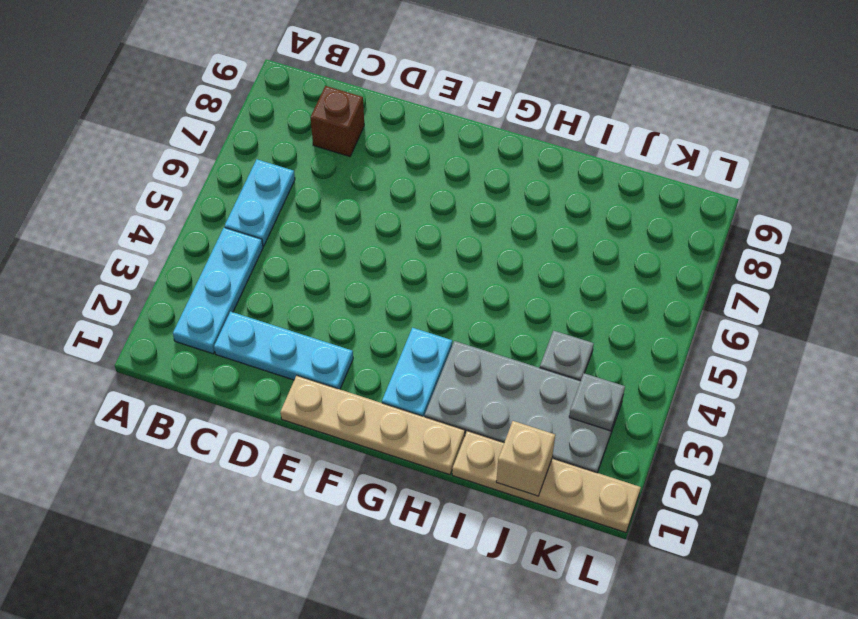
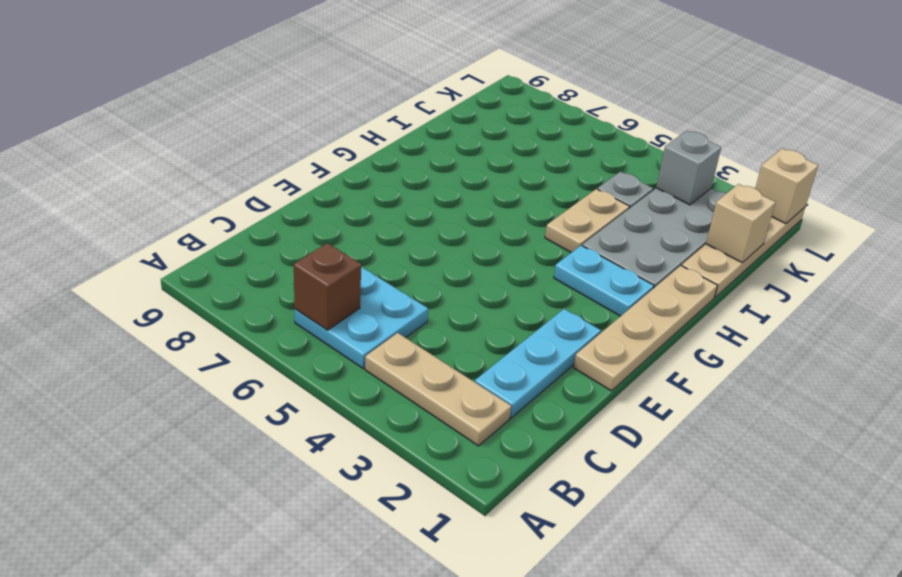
cyan plate B2:B4 level 1 -> tan plate B2:B4 level 1
cyan plate B5:B6 level 1 -> cyan plate B5:C6 level 1
brown brick C8 level 1 -> brown brick B6 level 2
none -> tan plate H4:I4 level 1
grey plate K3 level 2 -> grey brick K3 level 2
none -> tan brick L1 level 2

